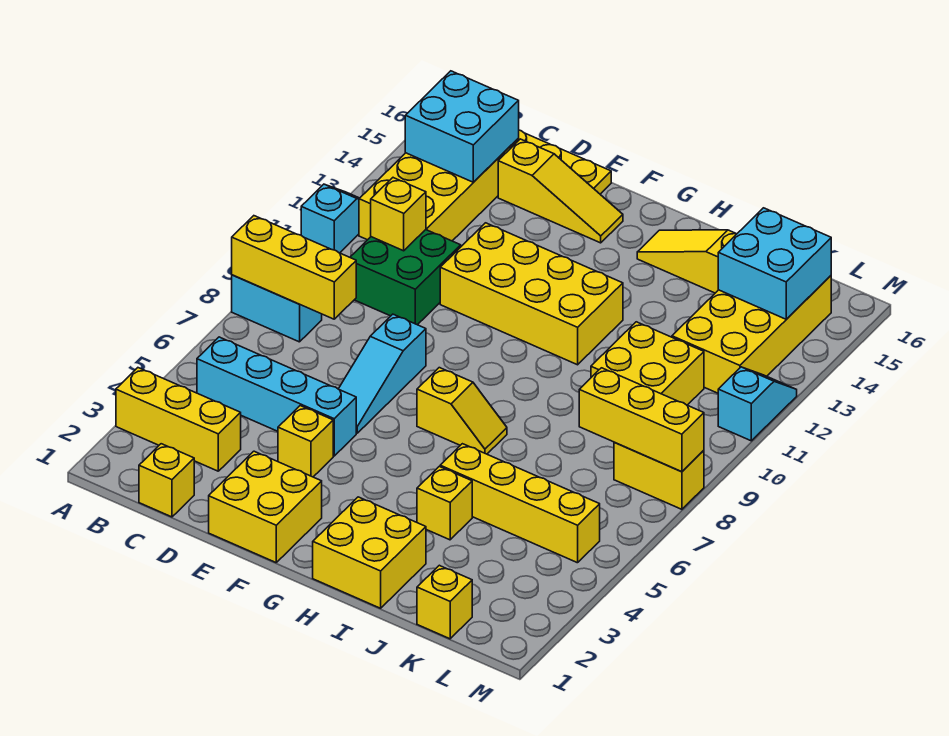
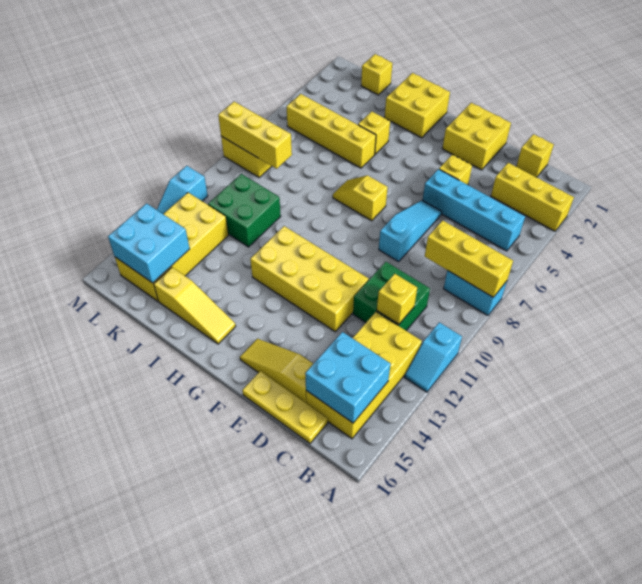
yellow brick J10:K11 level 1 -> green brick J10:K11 level 1

